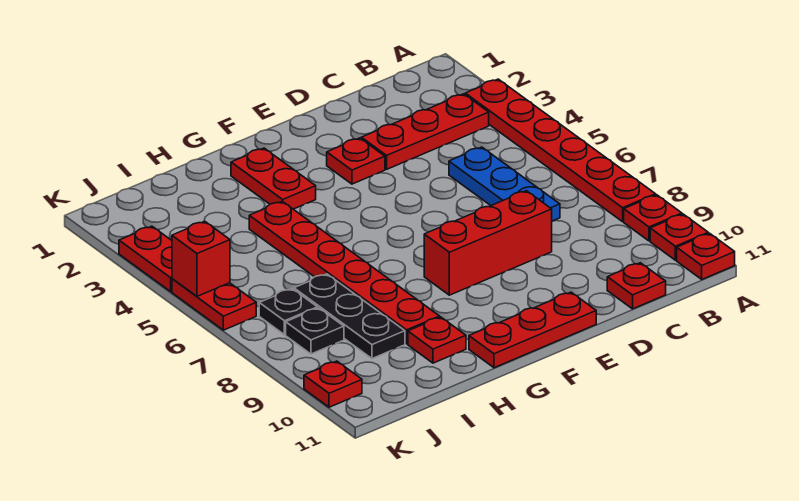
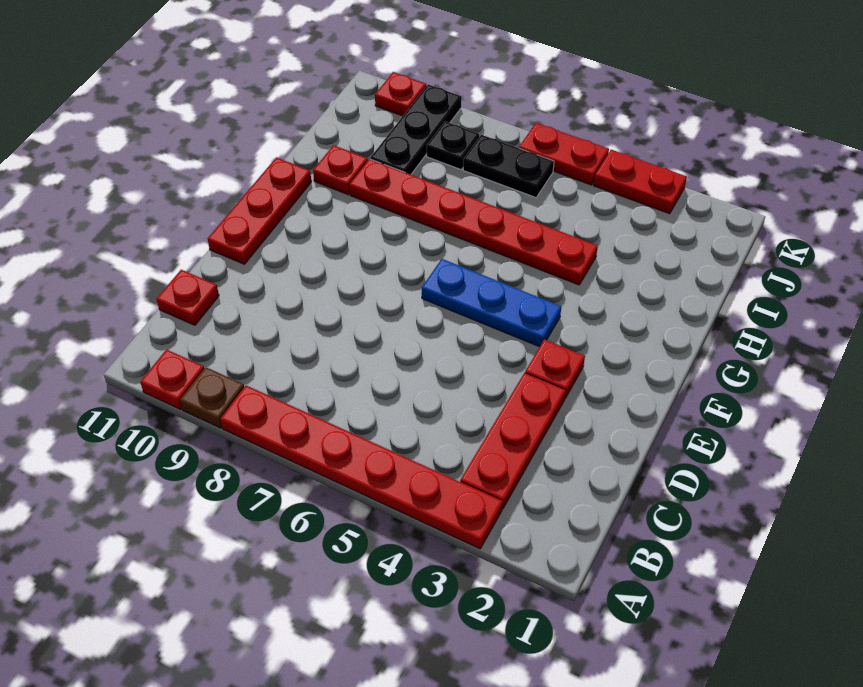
red plate A9 level 1 -> brown plate A9 level 1
red plate A11 level 1 -> none
blue plate C5:C7 level 1 -> blue plate F4:F6 level 1
red brick D8:F8 level 1 -> none
red plate G2:G3 level 1 -> none
black plate I7:I9 level 1 -> black plate I9:K9 level 1
black plate J7 level 1 -> black plate J6:J7 level 1
red brick K5 level 2 -> none

